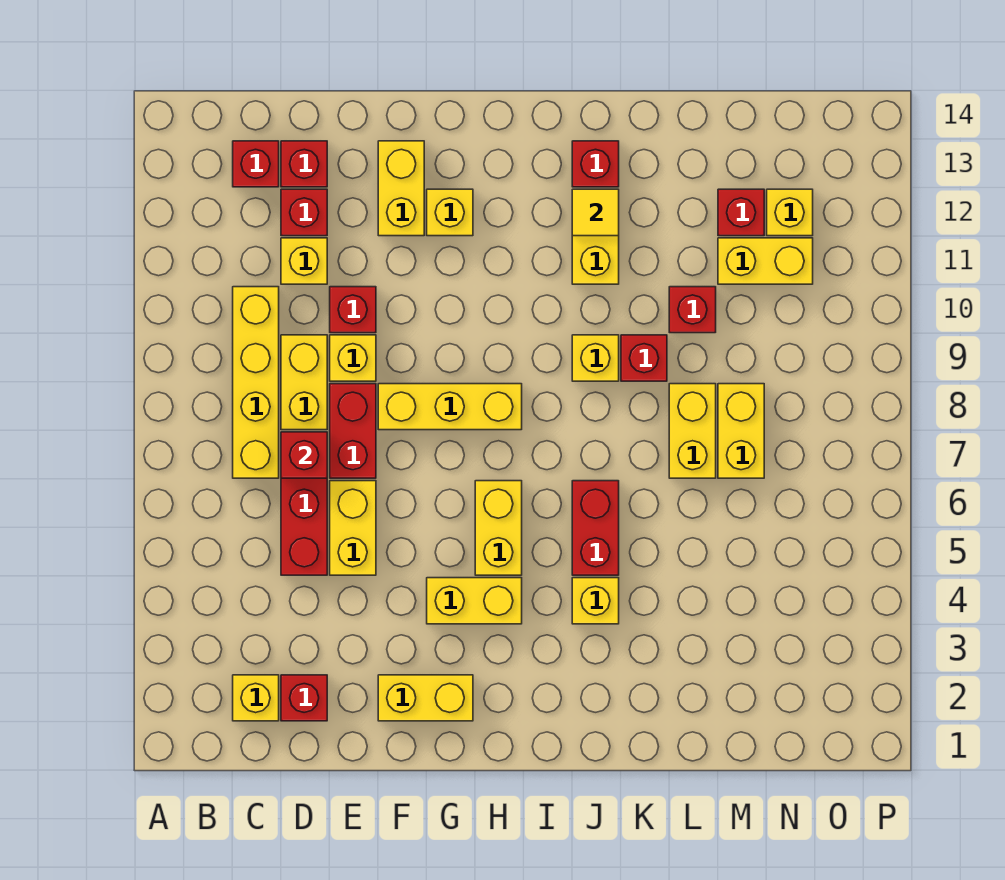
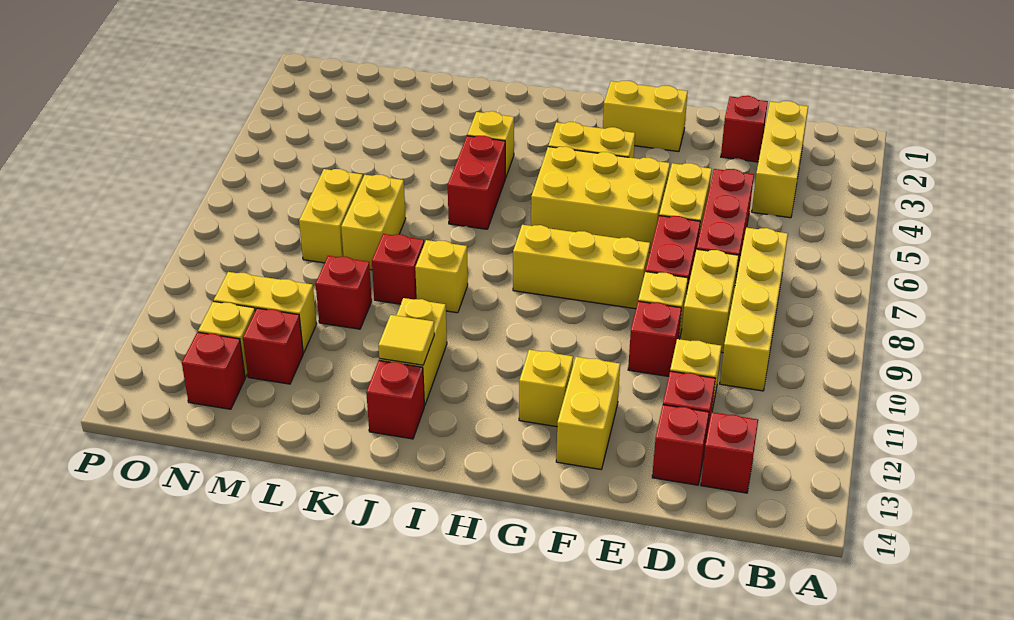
yellow brick C2 level 1 -> yellow brick C2:C4 level 1
red brick D7 level 2 -> red brick N13 level 1
yellow brick H5:H6 level 1 -> yellow brick F5:H6 level 1

